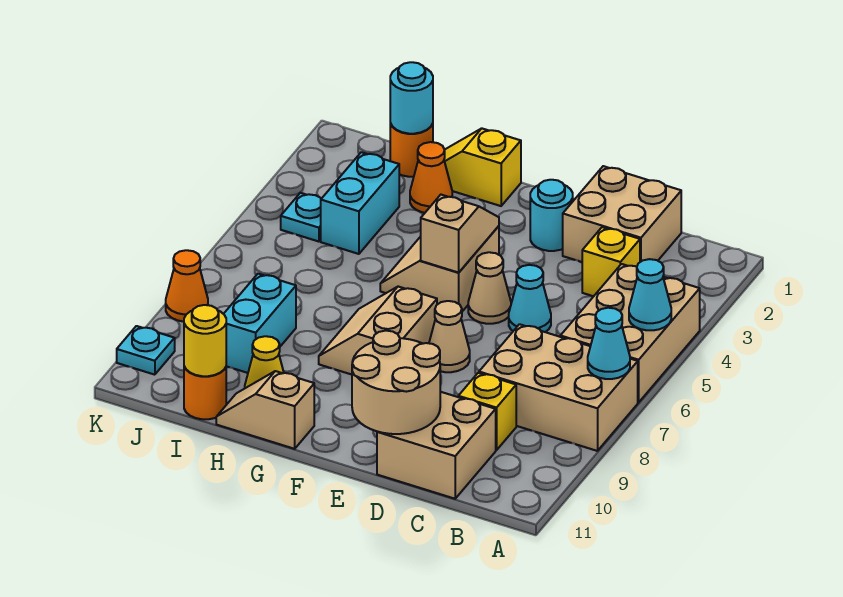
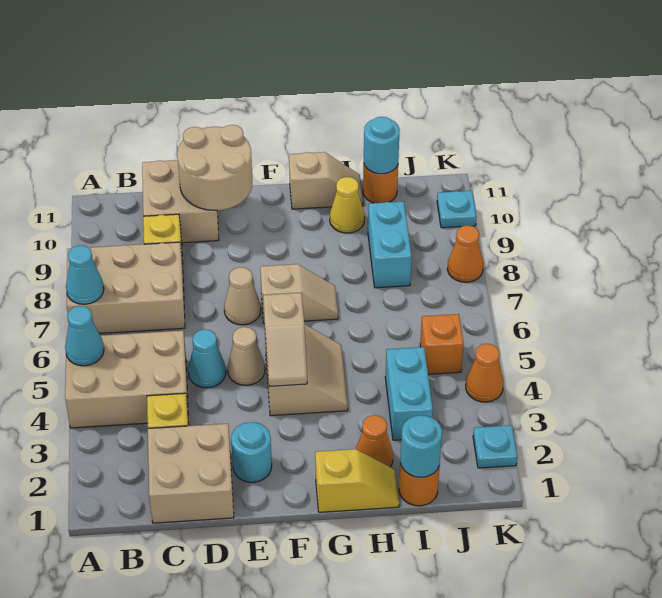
tan brick A4:B6 level 1 -> tan brick A4:C5 level 1
tan slope F7:G8 level 1 top F -> tan slope F7:G7 level 1 top F
yellow round brick I11 level 2 -> cyan round brick I11 level 2
cyan plate J4 level 1 -> cyan plate K2 level 1
none -> orange brick J5 level 1
none -> orange cone K4 level 1

